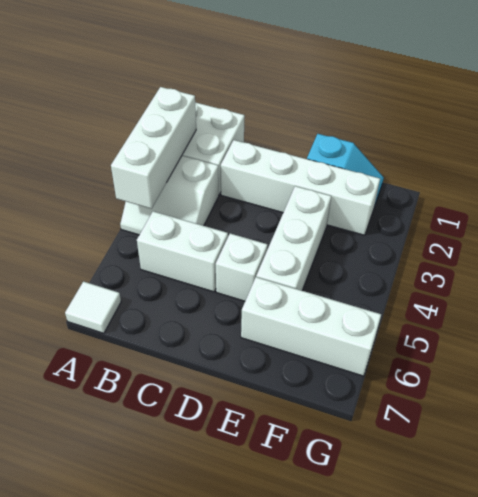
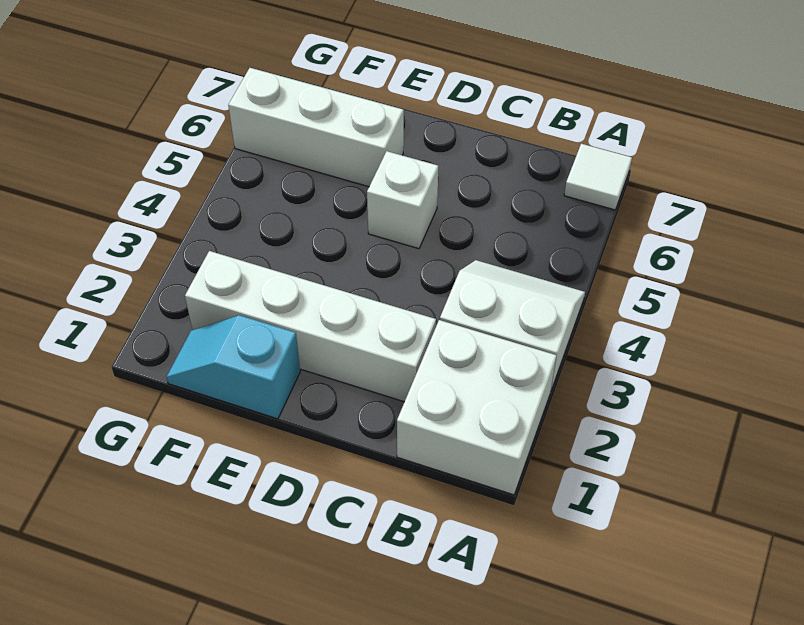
white brick A2:A4 level 2 -> none
white brick B5:C5 level 1 -> none
white brick E3:E5 level 1 -> none

